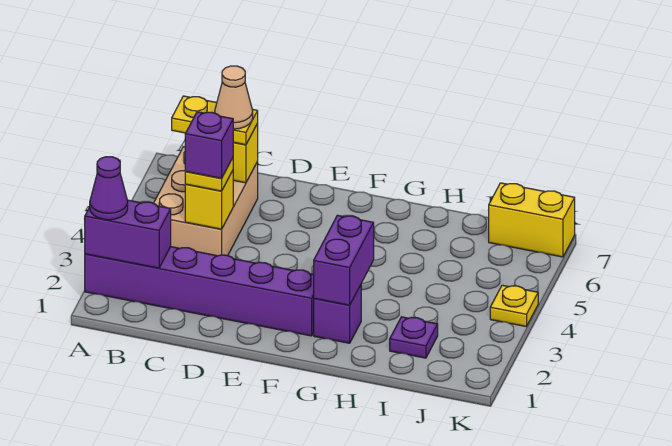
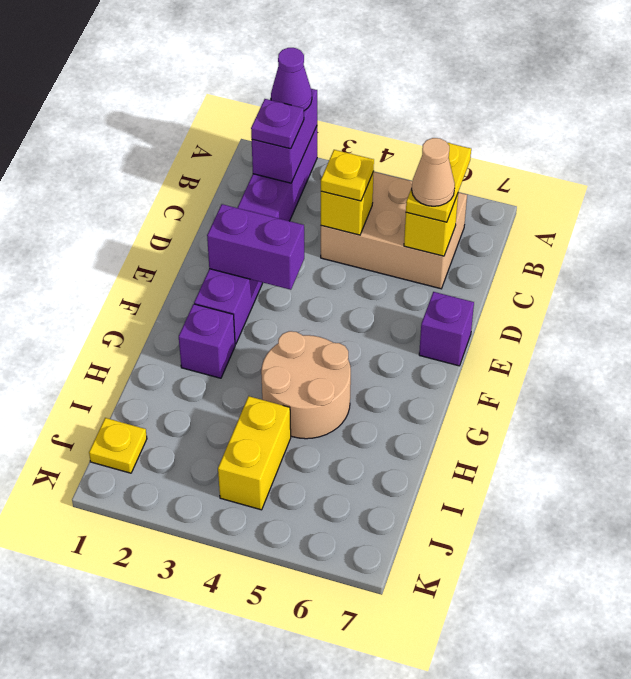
purple brick C4 level 4 -> purple brick E7 level 1
purple brick G2:G3 level 2 -> purple brick E2:E3 level 2
none -> tan round brick G4:H5 level 1
purple plate I2 level 1 -> purple plate B2 level 3
yellow brick J7:K7 level 1 -> yellow brick I4:J4 level 1
yellow plate K4 level 1 -> yellow plate J1 level 1

